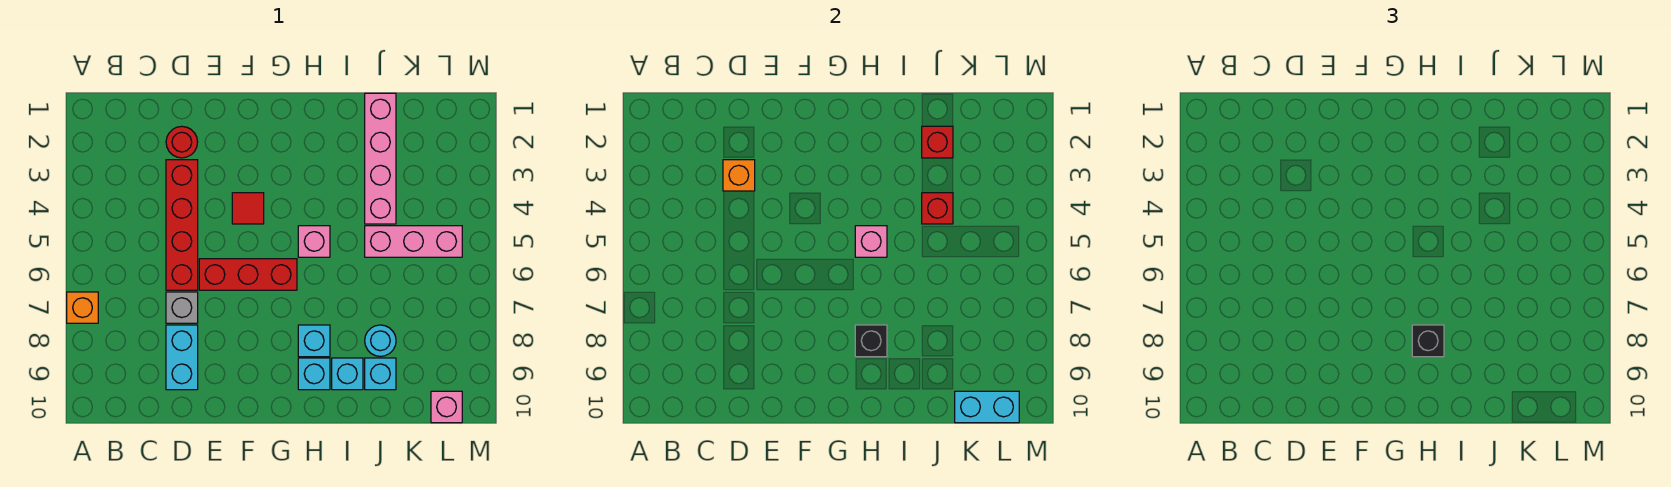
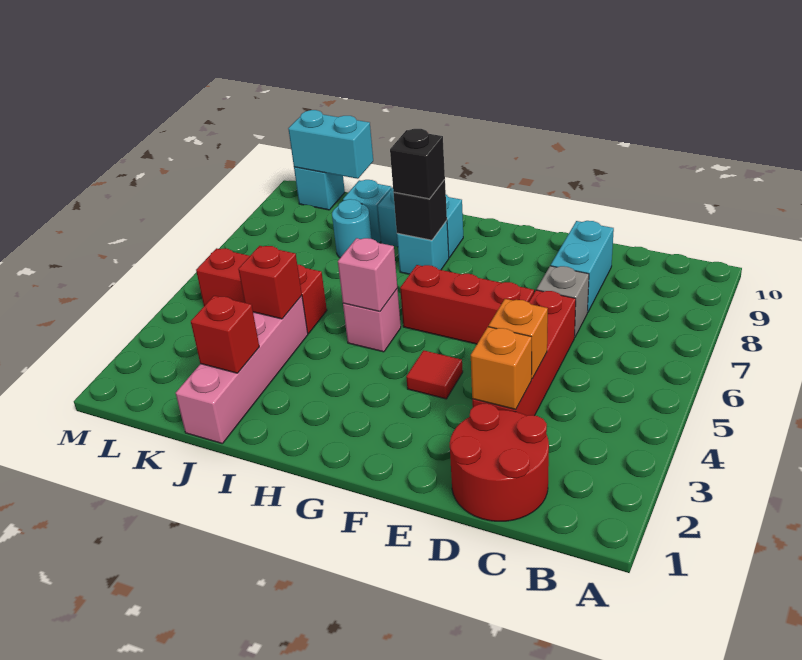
orange brick A7 level 1 -> orange brick D4 level 2
red round brick D2 level 1 -> red round brick C1:D2 level 1
pink brick J5:L5 level 1 -> red brick J5:L5 level 1
pink brick L10 level 1 -> cyan brick L10 level 1

